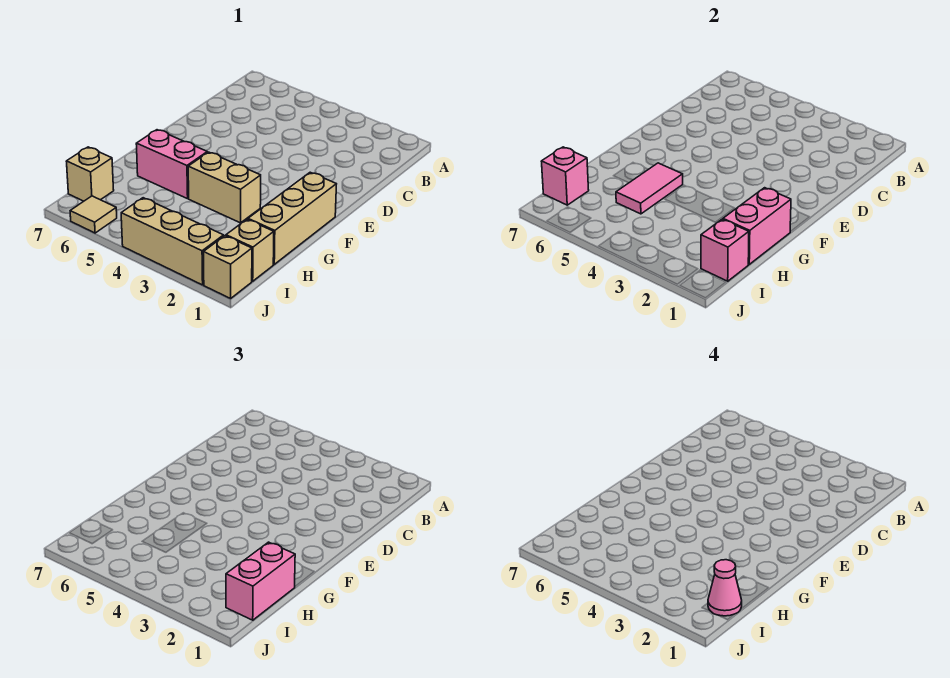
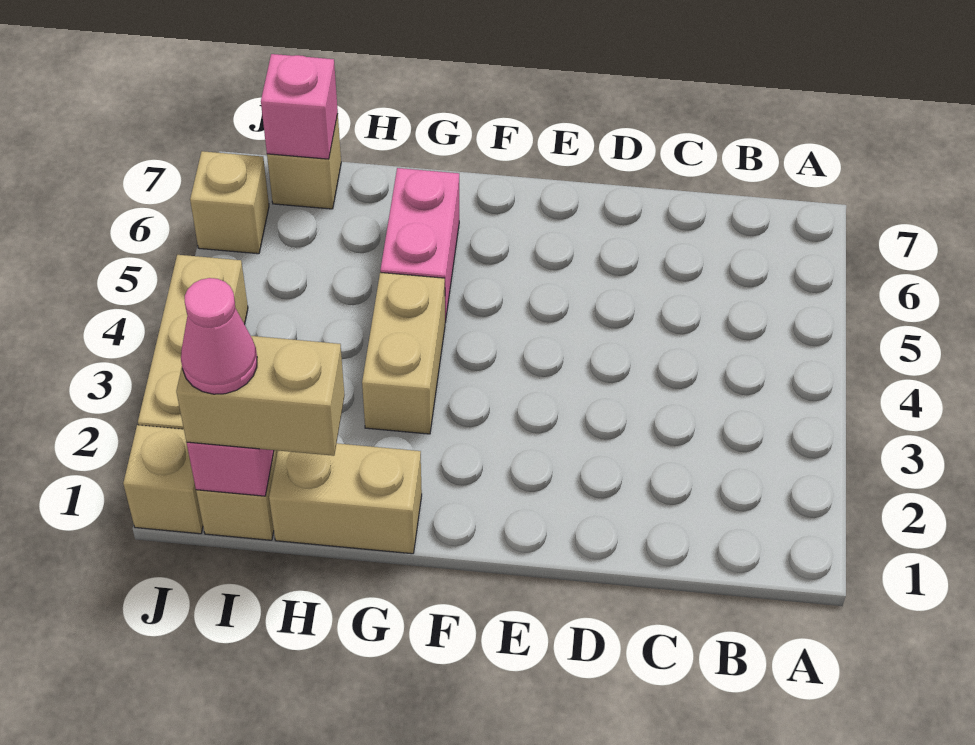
tan brick F1:H1 level 1 -> tan brick G1:H1 level 1
pink brick G1:H1 level 2 -> none
pink tile G5:H5 level 2 -> none
pink brick H1:I1 level 3 -> tan brick H1:I1 level 3
tan tile J6 level 1 -> tan brick J6 level 1

